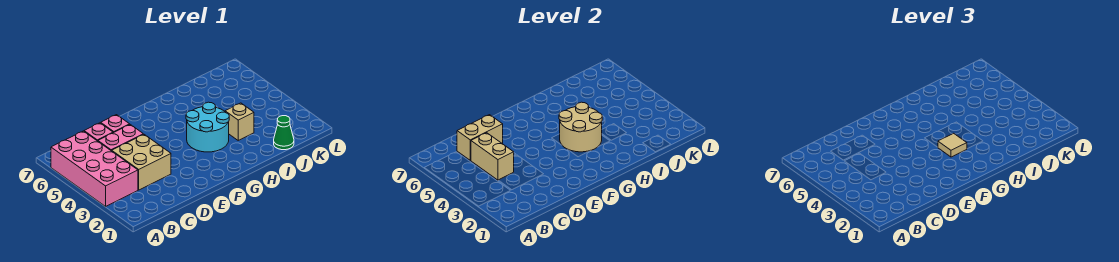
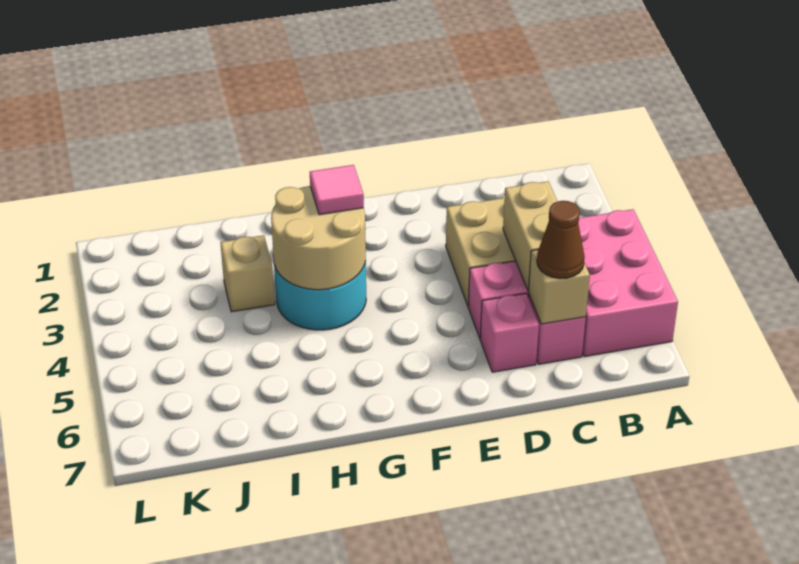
pink brick A3:B6 level 1 -> pink brick A4:B6 level 1
tan brick C6:D6 level 2 -> tan brick C6 level 2
none -> brown cone C6 level 3
tan tile G3 level 3 -> pink tile G3 level 3
green cone J1 level 1 -> none

